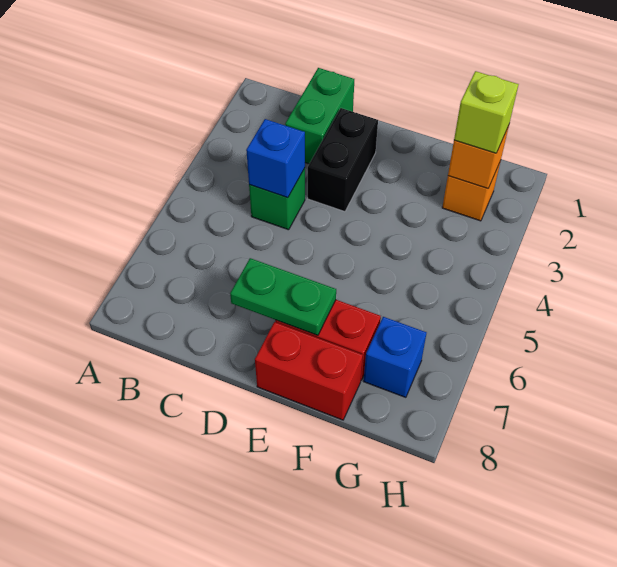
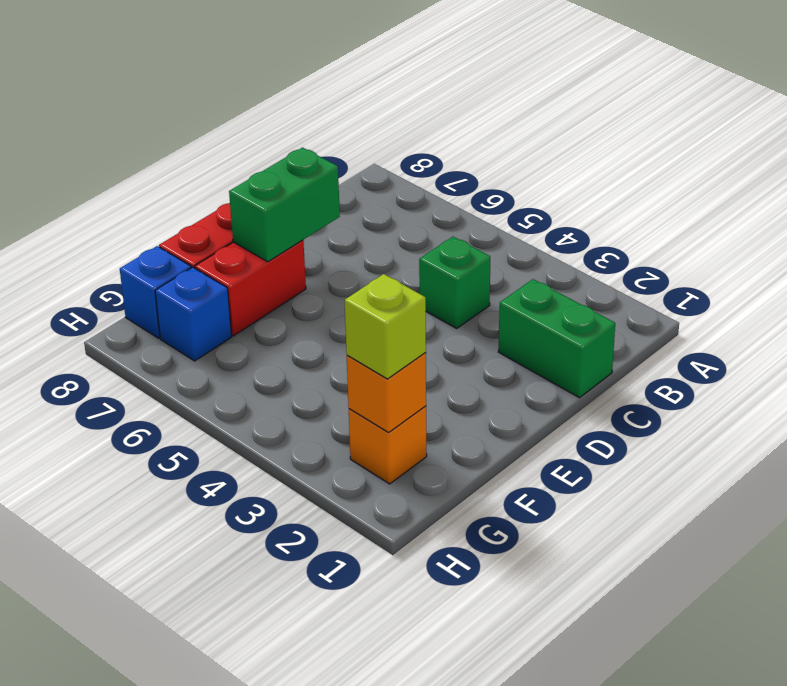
blue brick C4 level 2 -> blue brick G8 level 1
black brick D2:D3 level 1 -> none
green plate D7:E7 level 2 -> green brick D7:E7 level 2

